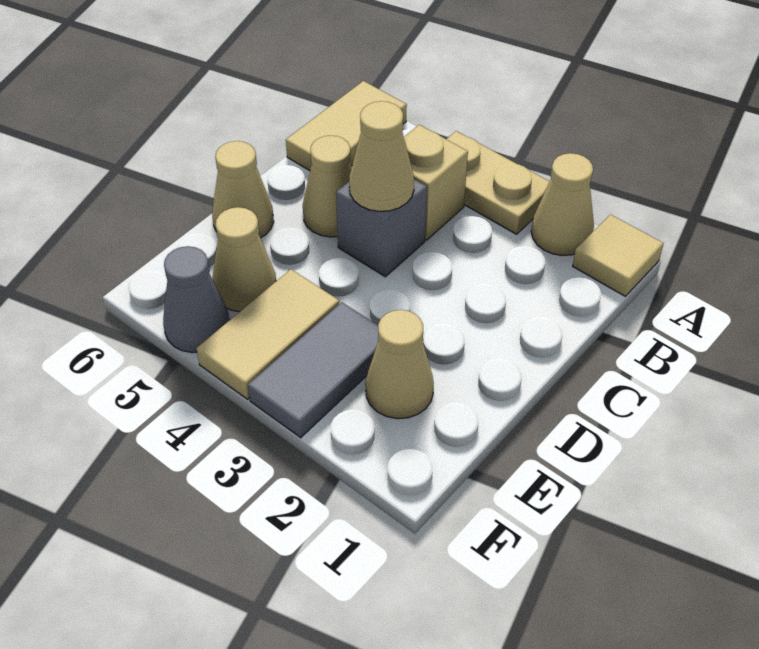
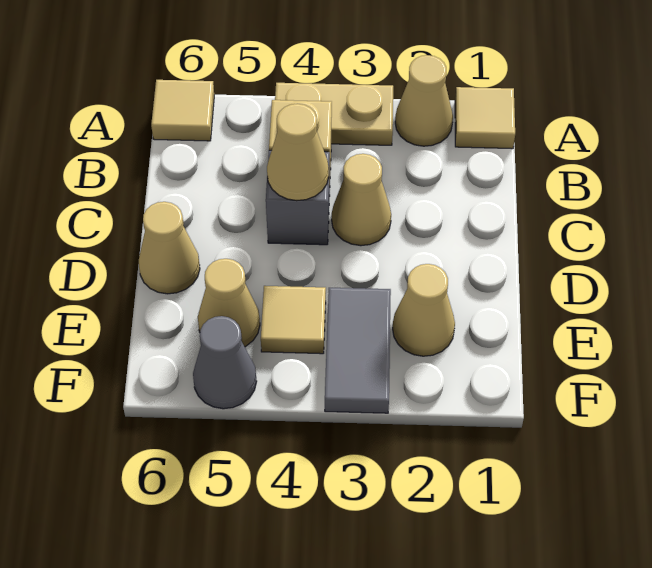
tan tile A6:B6 level 1 -> tan tile A6 level 1
tan cone C5 level 1 -> tan cone C3 level 1
tan tile E4:F4 level 1 -> tan tile E4 level 1

